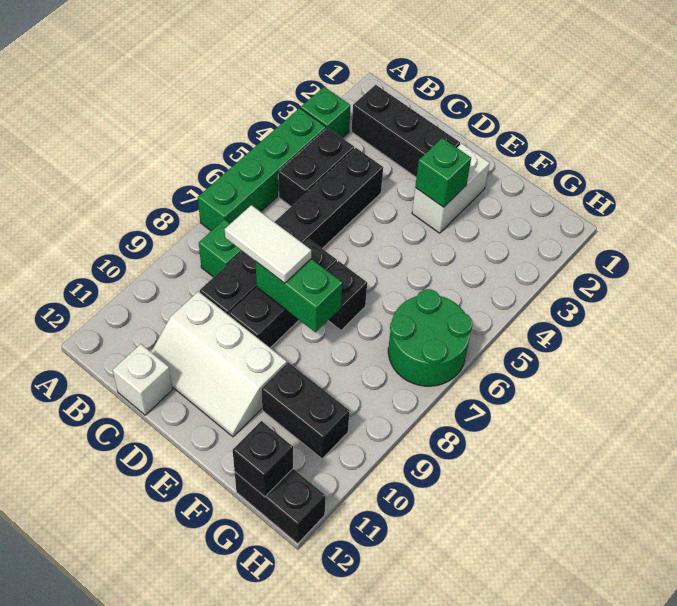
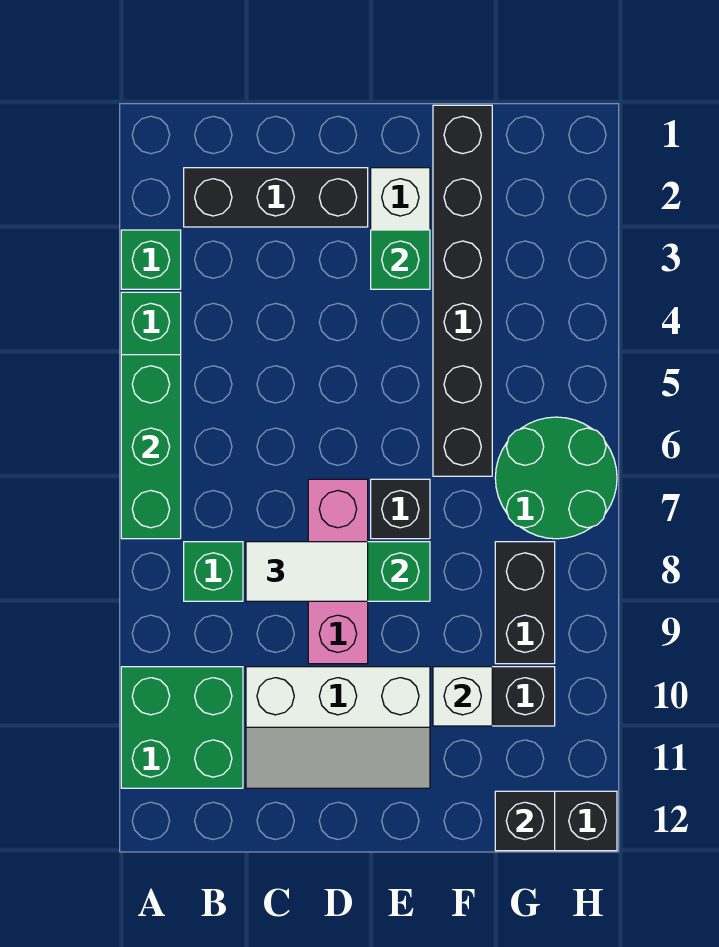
none -> green brick A5:A7 level 2
none -> green brick A10:B11 level 1
black brick B4:B5 level 1 -> black brick G8:G9 level 1
black brick C4:C9 level 1 -> black brick F1:F6 level 1
white brick C12 level 1 -> white brick F10 level 2
black brick D7:D9 level 1 -> pink brick D7:D9 level 1

